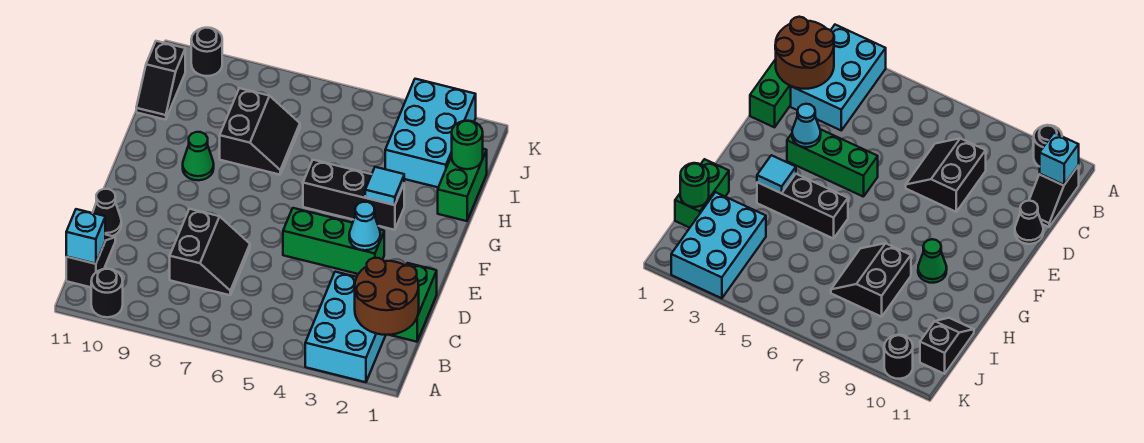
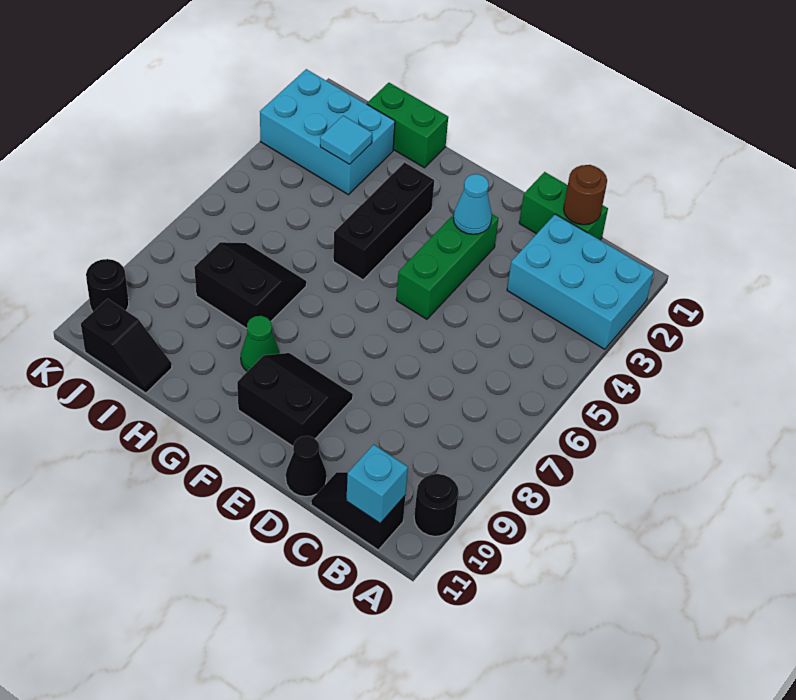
brown round brick B1:C2 level 2 -> brown round brick C1 level 2
black slope C7:D8 level 1 top 8 -> black slope E9:F10 level 1 top 10
cyan tile G3 level 2 -> cyan tile I3 level 2
green round brick I1 level 2 -> none

